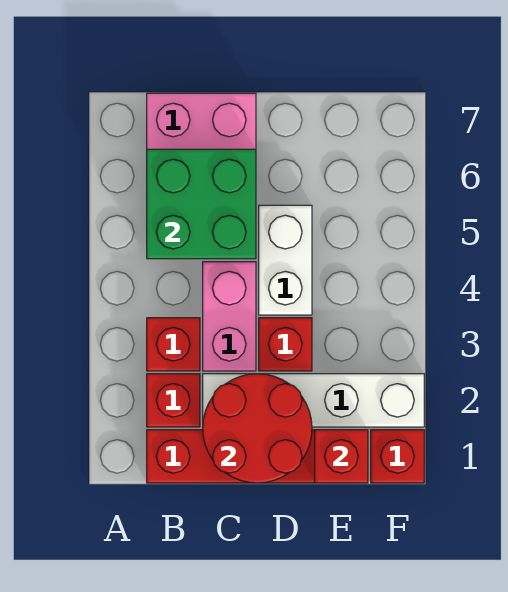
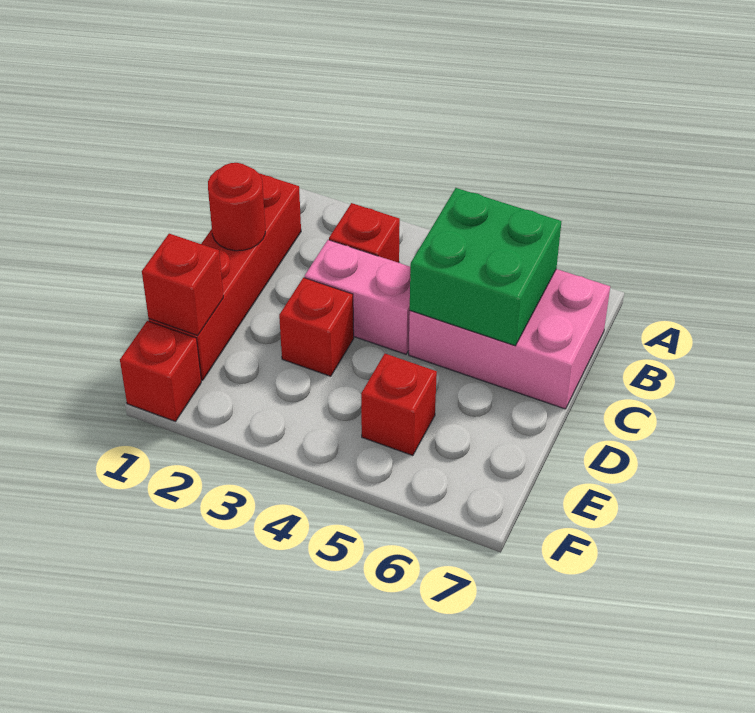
red brick B2 level 1 -> red brick E5 level 1
red round brick C1:D2 level 2 -> red round brick C1 level 2
white brick C2:F2 level 1 -> none
white brick D4:D5 level 1 -> none

